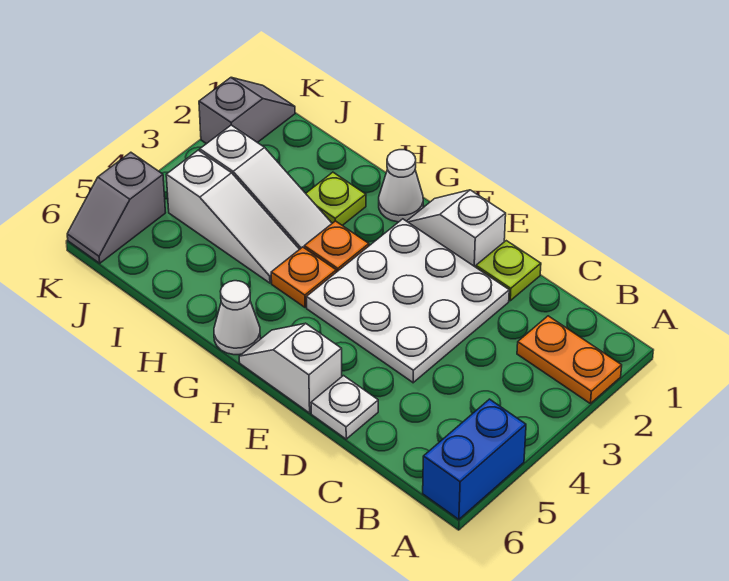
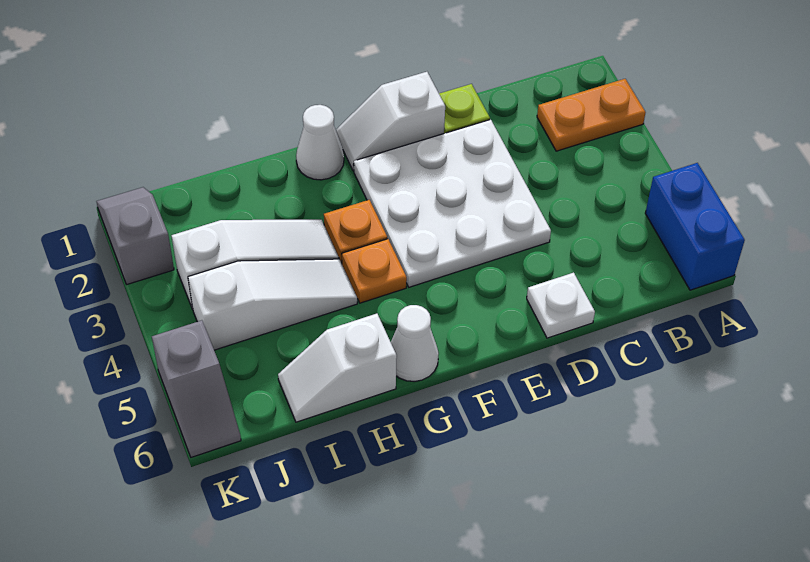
white slope E6:F6 level 1 top E -> white slope H6:I6 level 1 top H
lime plate H2 level 1 -> none

